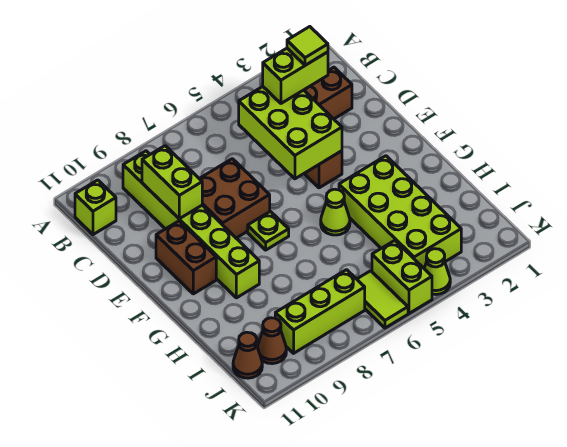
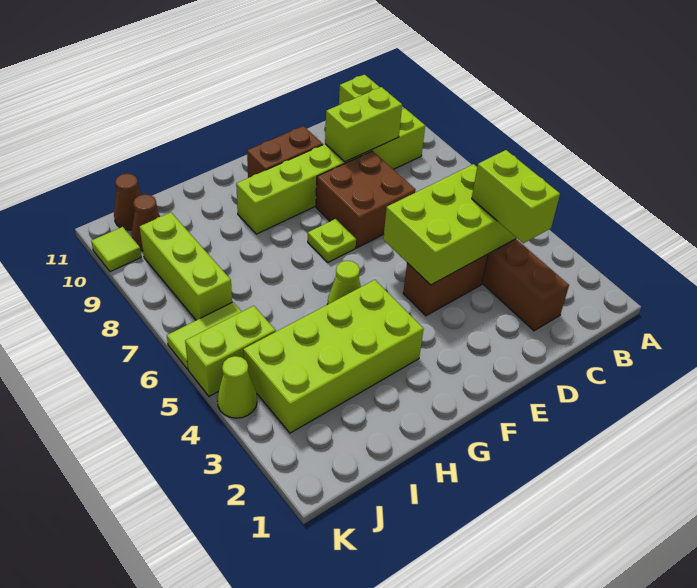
lime tile C3 level 4 -> lime tile K10 level 1

